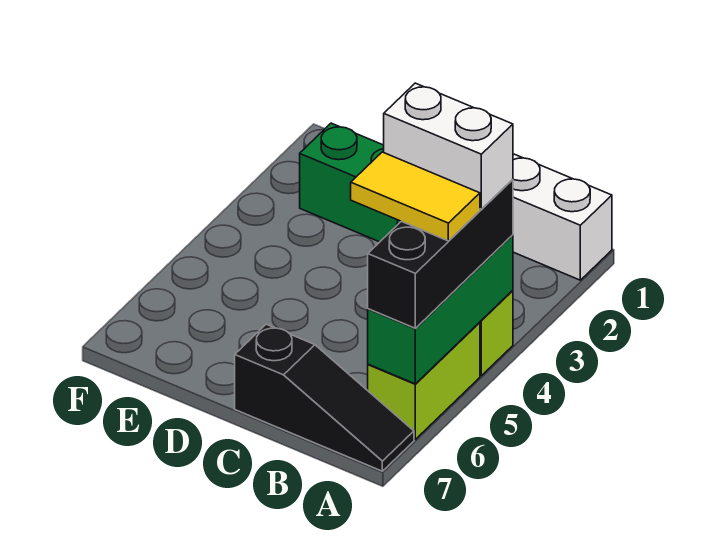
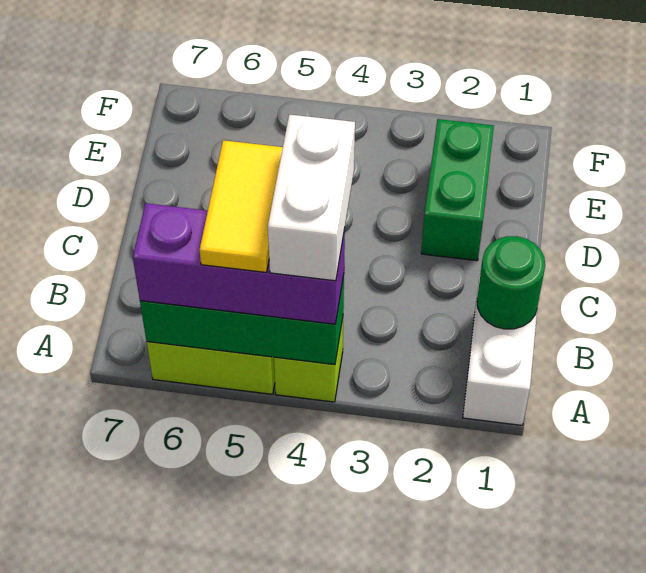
black brick A4:A6 level 3 -> purple brick A4:A6 level 3
black slope A7:C7 level 1 top C -> none
none -> green round brick B1 level 2

